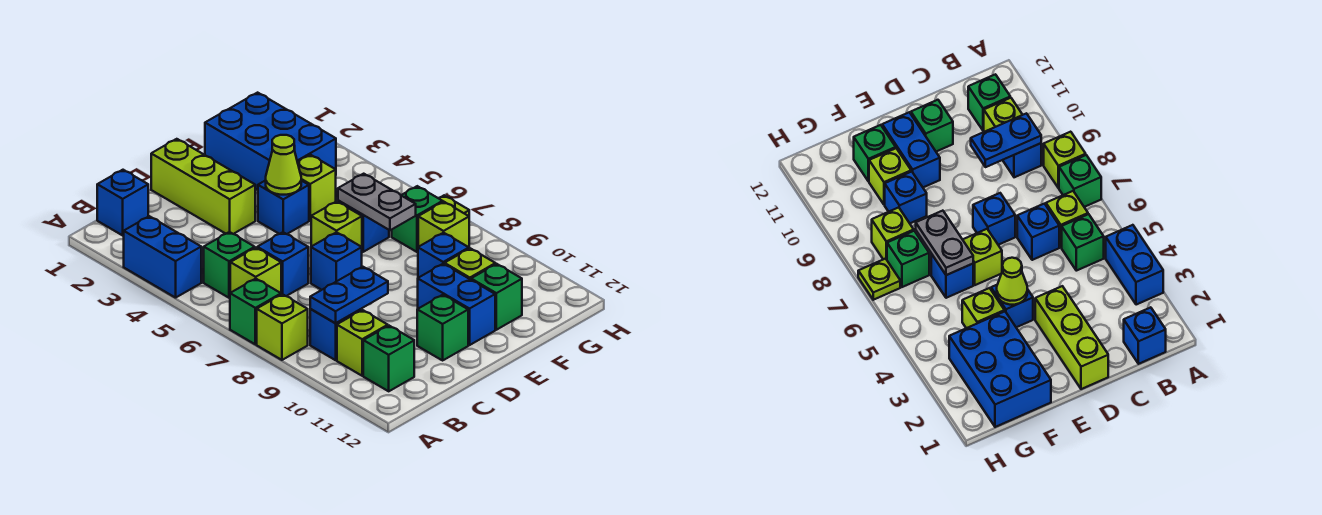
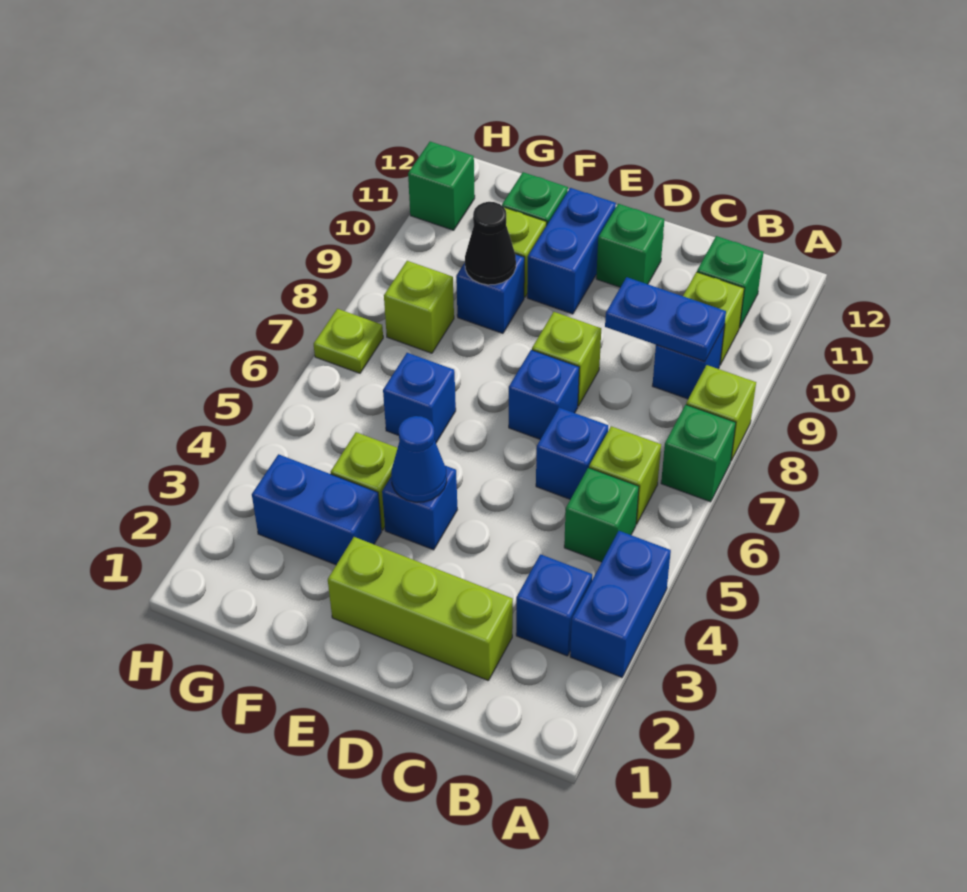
blue brick B1 level 1 -> blue brick B3 level 1
lime brick D1:D3 level 1 -> lime brick C2:E2 level 1
lime cone E4 level 2 -> blue cone E4 level 2
lime brick E6 level 1 -> lime brick D8 level 1
blue brick F1:G3 level 1 -> blue brick F3:G3 level 1
grey plate F6:F7 level 2 -> none
none -> black cone F9 level 2
green brick G7 level 1 -> green brick H11 level 1

